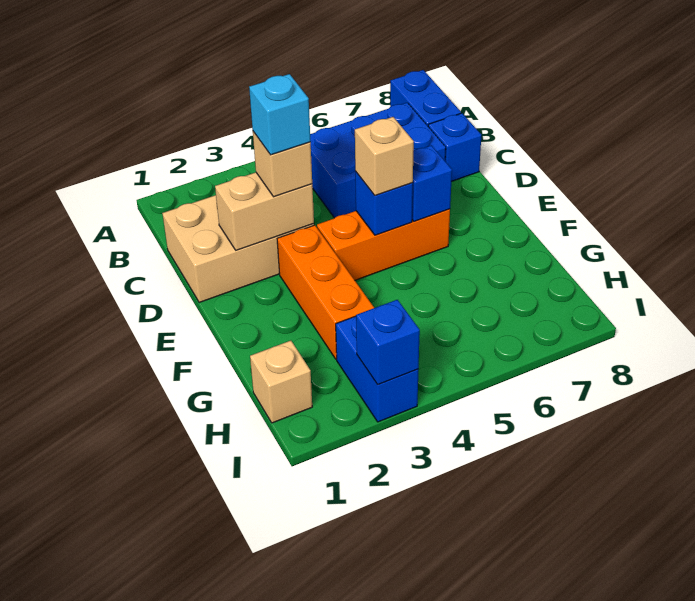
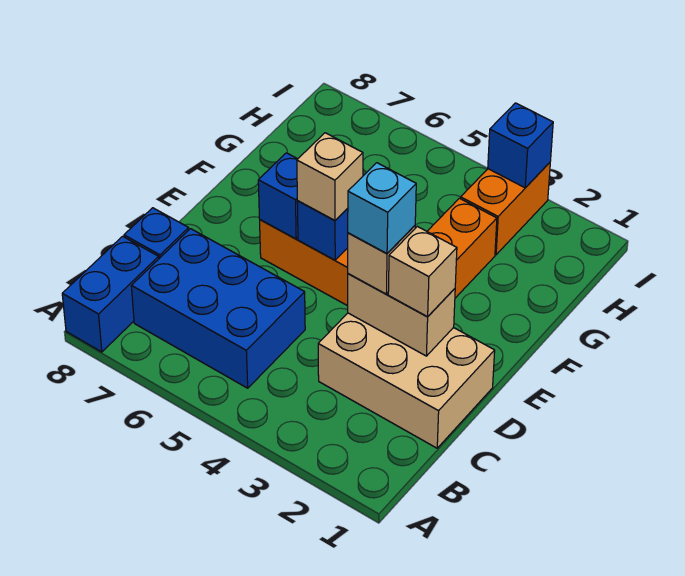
tan brick H1 level 1 -> tan brick D2 level 3
blue brick H3:I3 level 1 -> orange brick H3:I3 level 1

